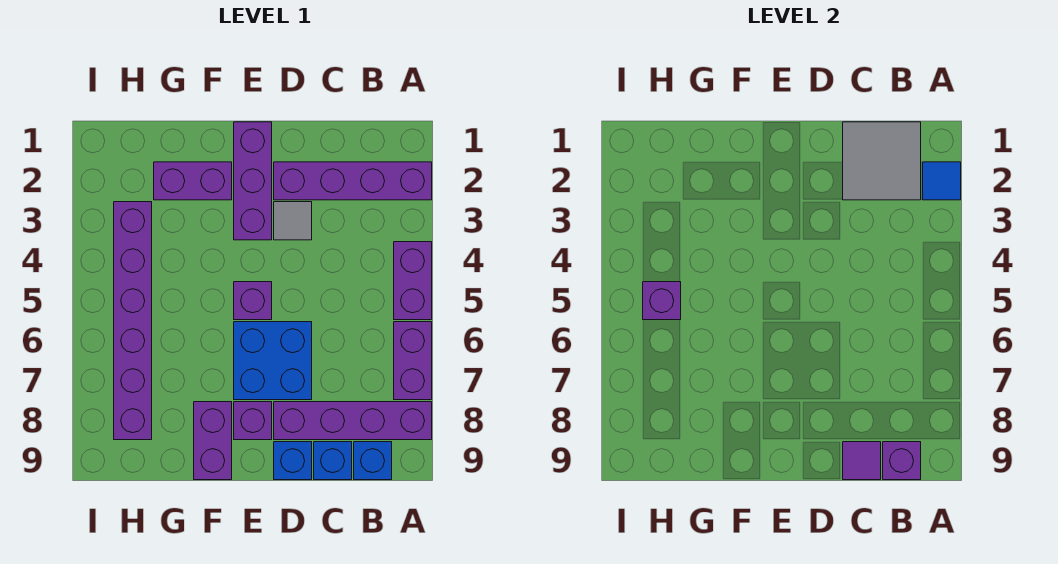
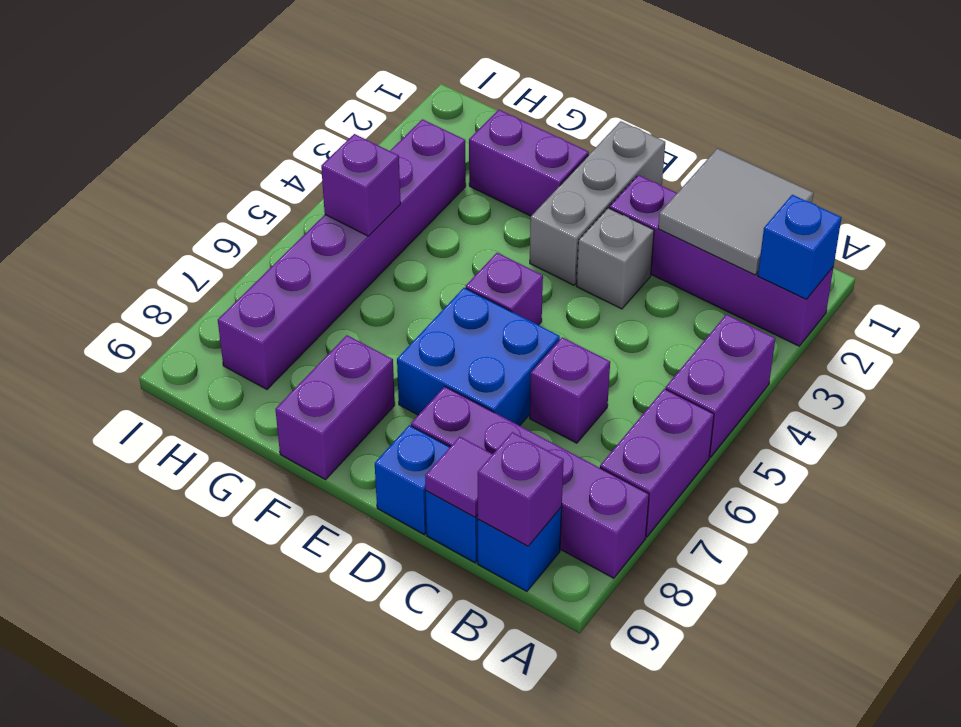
blue tile A2 level 2 -> blue brick A2 level 2
grey tile D3 level 1 -> grey brick D3 level 1
purple brick E1:E3 level 1 -> grey brick E1:E3 level 1
purple brick E8 level 1 -> purple brick C6 level 1

